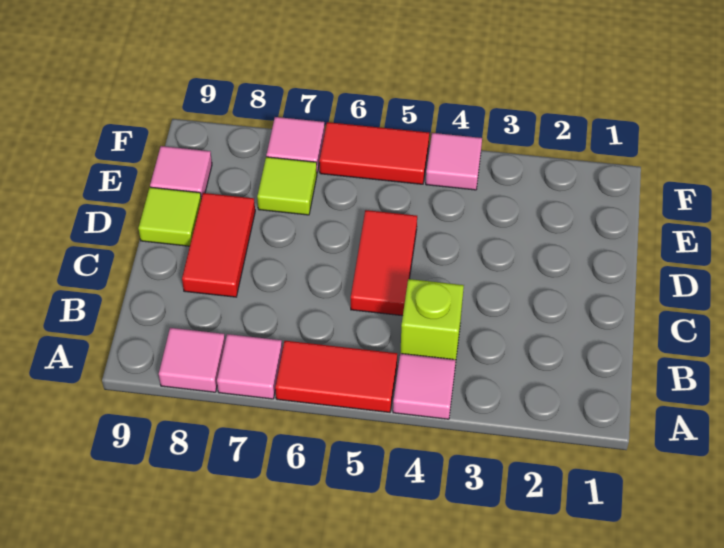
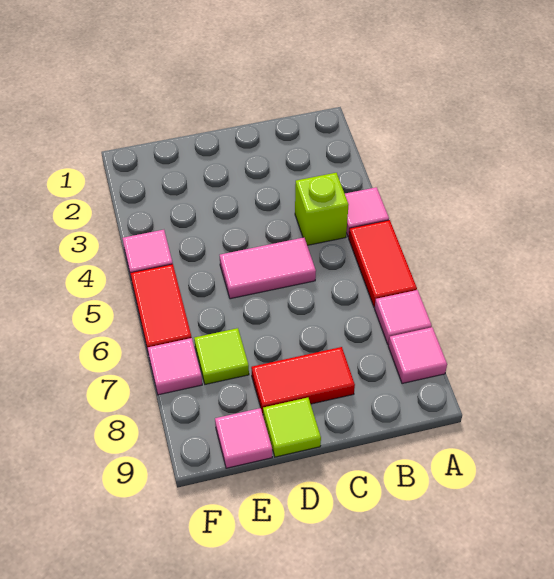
red tile C5:D5 level 1 -> pink tile C5:D5 level 1

